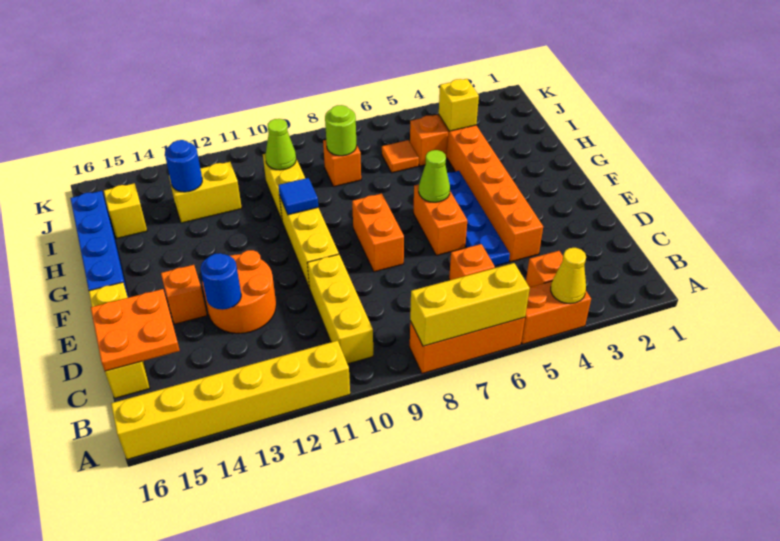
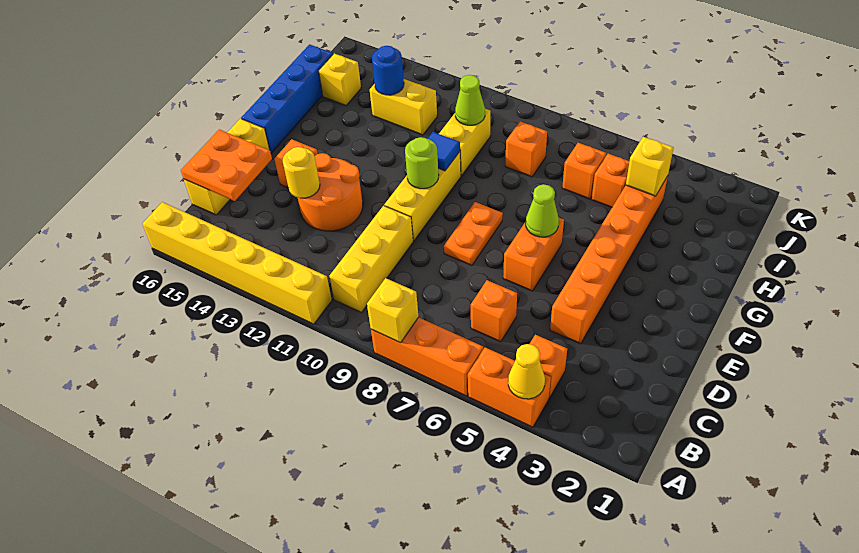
yellow brick A6:A8 level 2 -> yellow brick A8 level 2
blue plate D5:G5 level 1 -> none
blue round brick D13 level 2 -> yellow round brick D13 level 2
orange brick E8:F8 level 1 -> orange plate E8:F8 level 1
orange tile I6 level 1 -> orange brick I6 level 1
lime round brick I8 level 2 -> lime round brick F10 level 2

